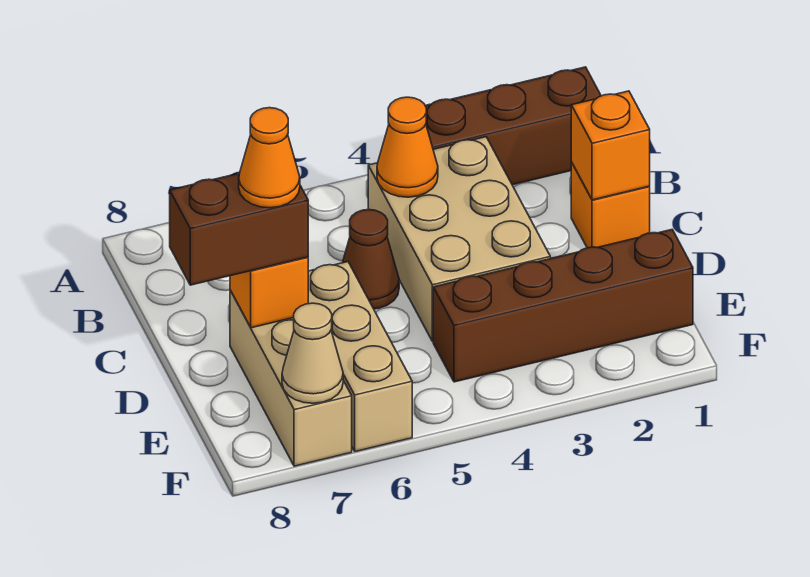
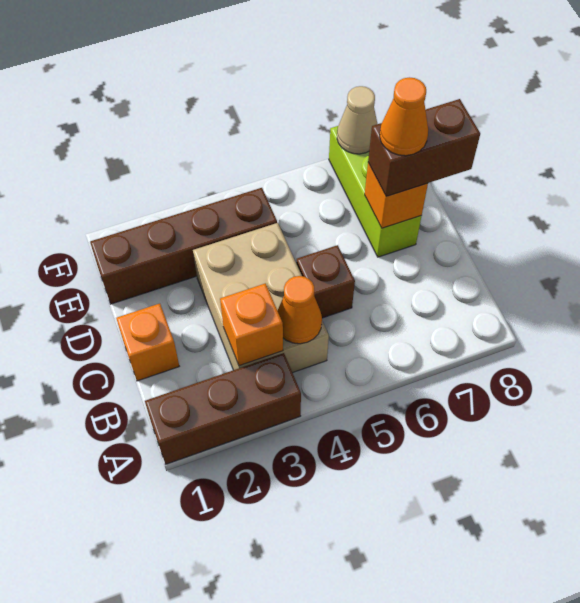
orange brick C1 level 2 -> orange brick B3 level 2
brown cone C5 level 1 -> brown brick C5 level 1
tan brick D6:F6 level 1 -> none
tan brick D7:F7 level 1 -> lime brick D7:F7 level 1

